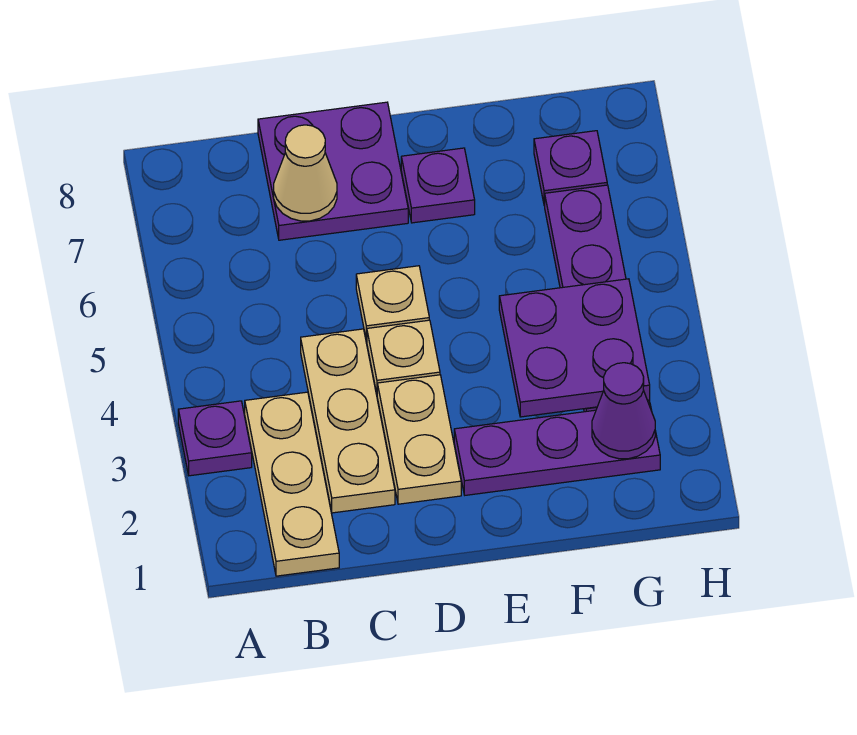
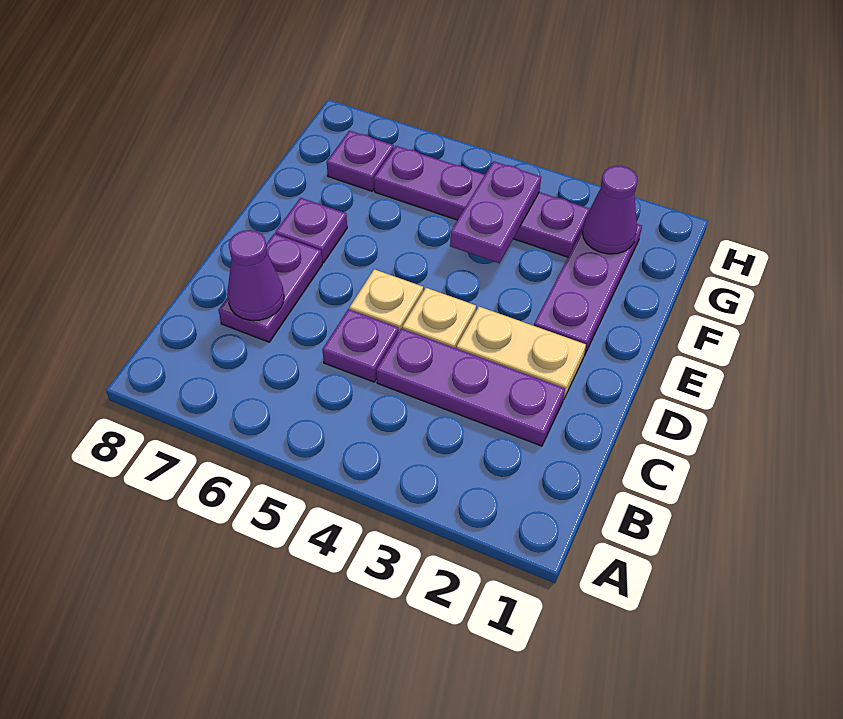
purple plate A3 level 1 -> purple plate C5 level 1
tan plate B1:B3 level 1 -> none
tan plate C2:C4 level 1 -> purple plate C2:C4 level 1
purple plate C7:D8 level 1 -> purple plate C7:D7 level 1
tan cone C7 level 2 -> purple cone C7 level 2
purple plate F3:G4 level 2 -> purple plate F4:G4 level 2

